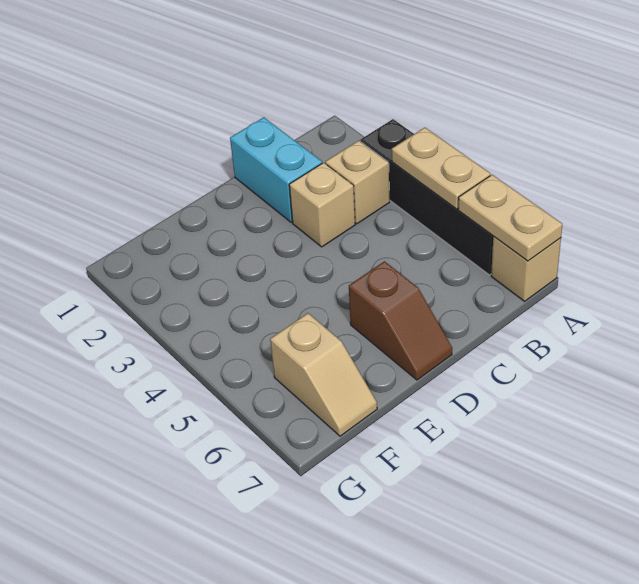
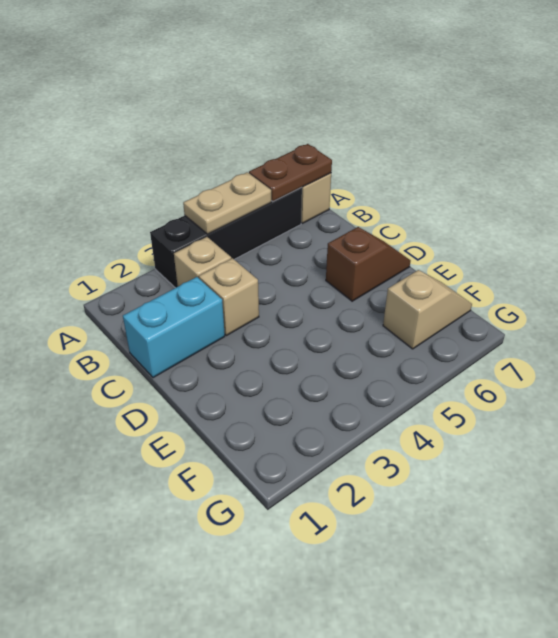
tan plate A6:A7 level 2 -> brown plate A6:A7 level 2

